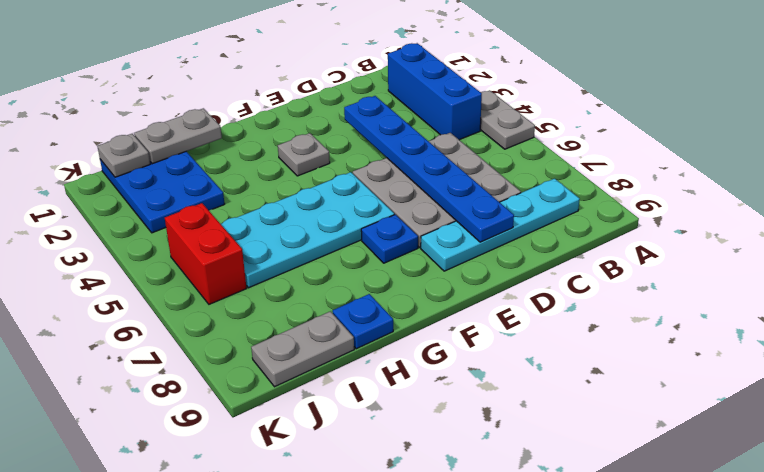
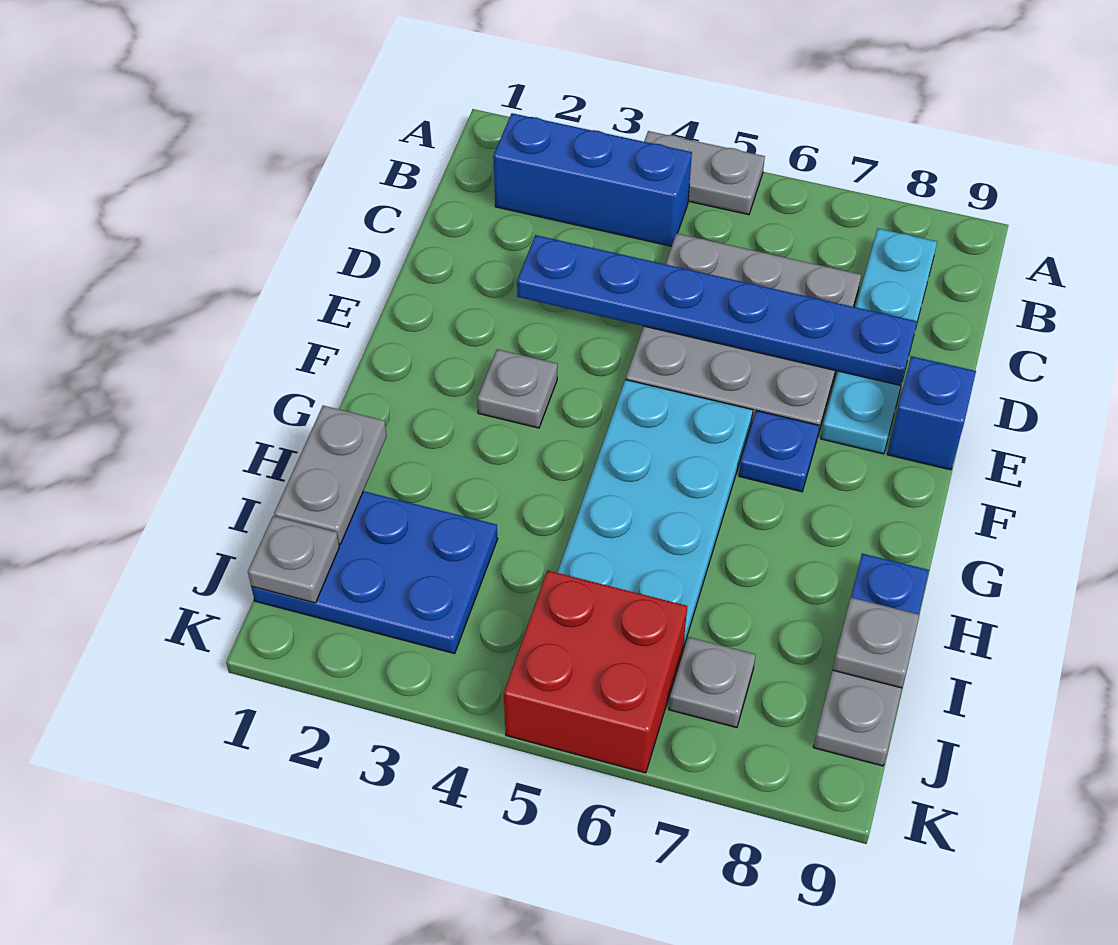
none -> blue brick E9 level 1
none -> grey plate I9 level 2
red brick J5:J6 level 1 -> red brick J5:K6 level 1
none -> grey plate J7 level 1

